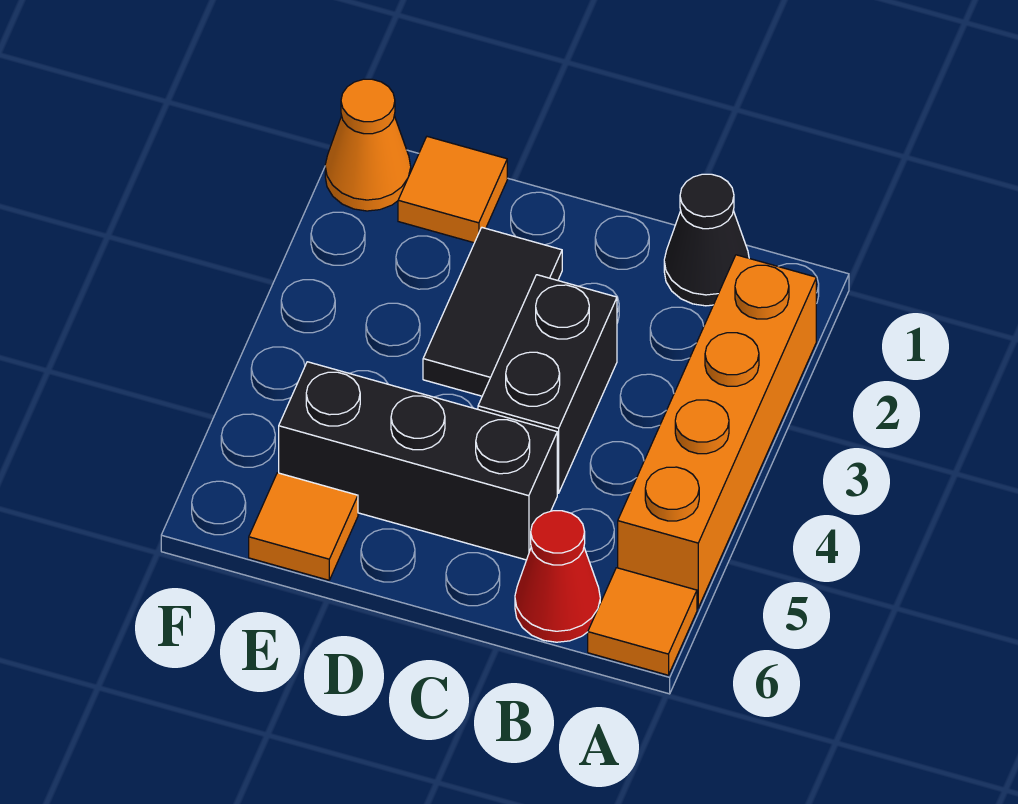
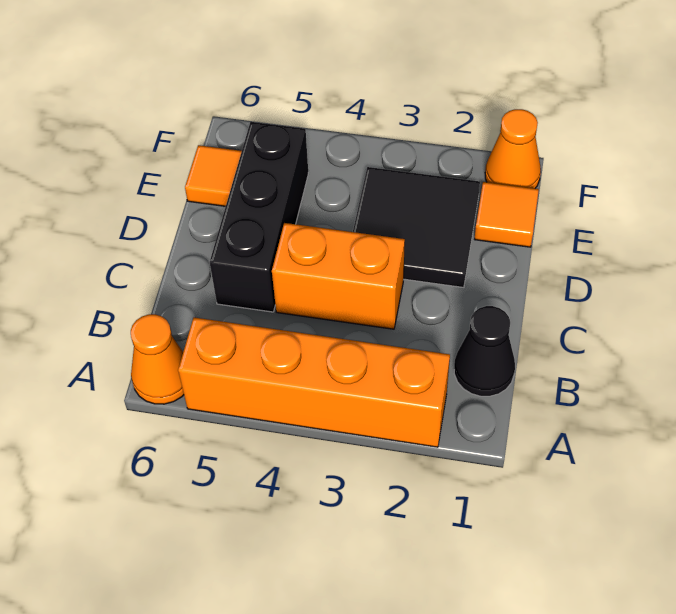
orange tile A6 level 1 -> orange cone A6 level 1
red cone B6 level 1 -> none
black brick C3:C4 level 1 -> orange brick C3:C4 level 1
black tile D2:D3 level 1 -> black tile D2:E3 level 1

